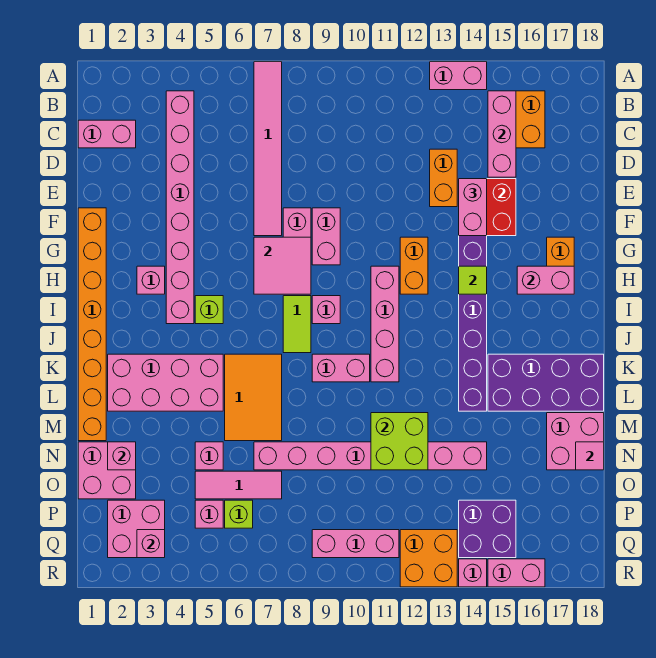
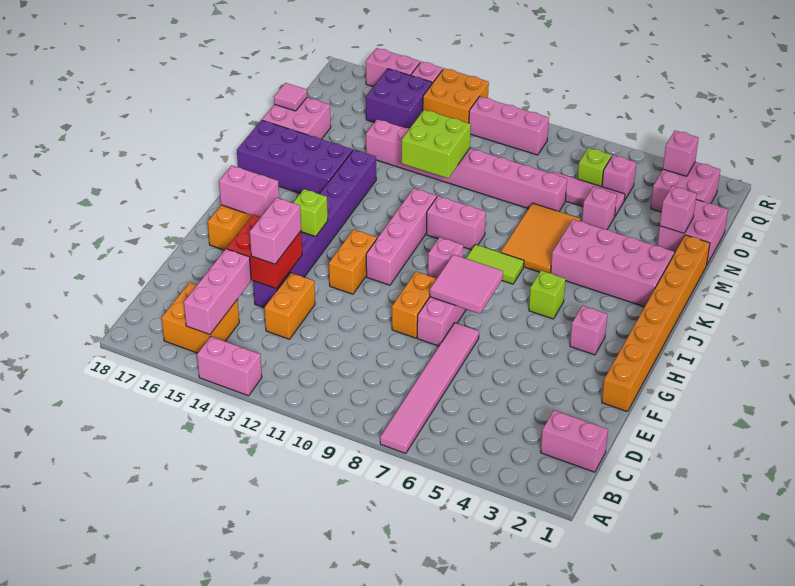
pink brick B4:I4 level 1 -> none
pink brick F9:G9 level 1 -> orange brick F9:G9 level 1
lime tile H14 level 2 -> lime brick H14 level 2
lime tile I8:J8 level 1 -> lime tile J7:J8 level 1

